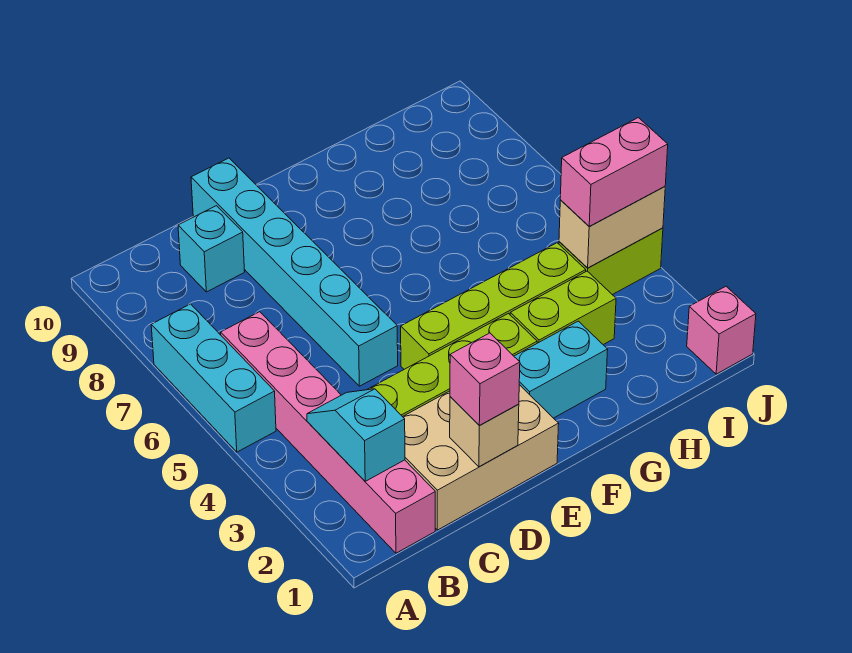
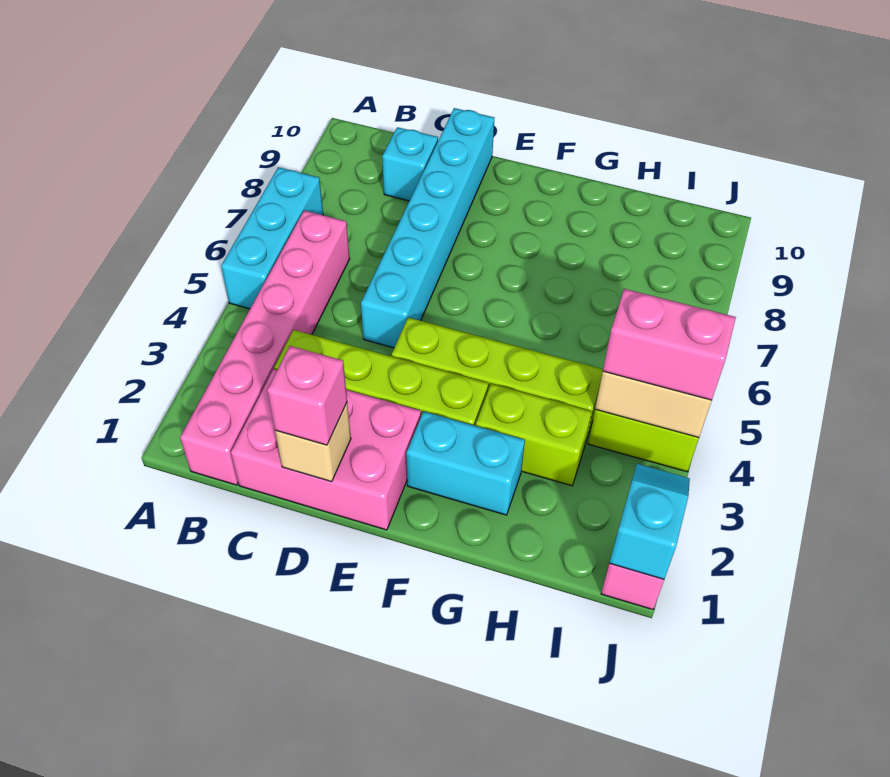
cyan slope B2:B3 level 2 top 2 -> cyan slope J1:J2 level 2 top 1
tan brick C1:E2 level 1 -> pink brick C1:E2 level 1

